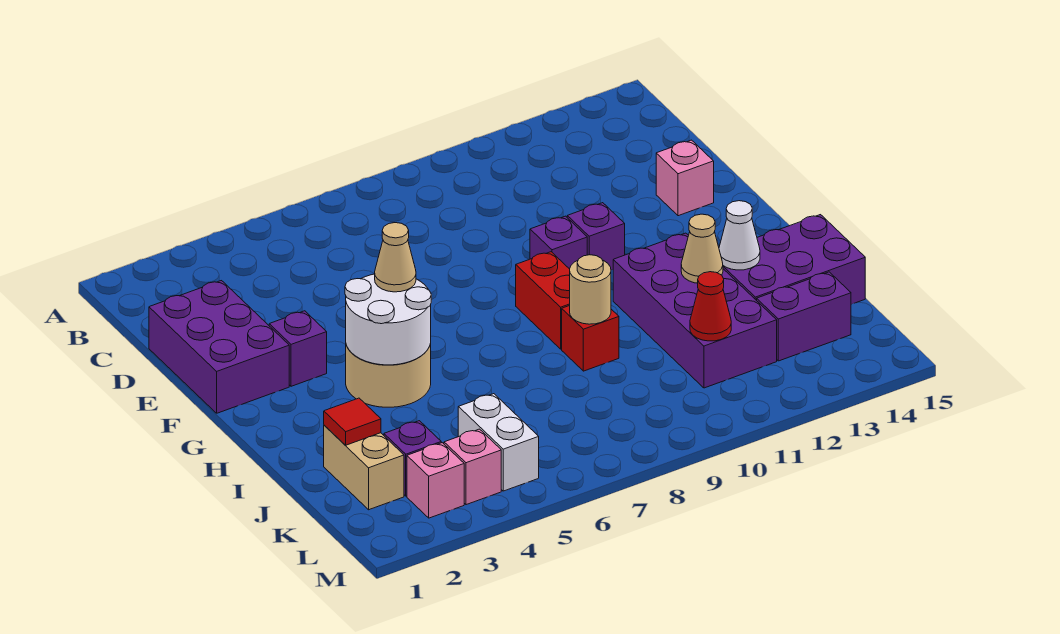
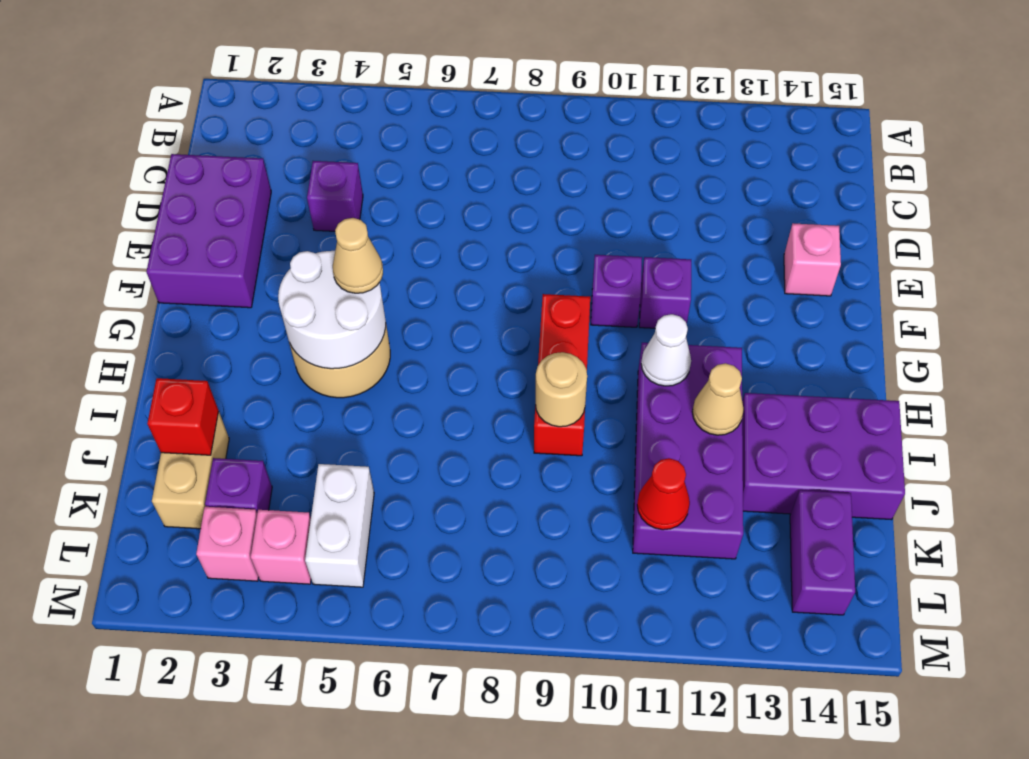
purple brick F3 level 1 -> purple brick D4 level 1
white cone I13 level 2 -> white cone H11 level 2
red tile J2 level 2 -> red brick J2 level 2
purple brick K13:K14 level 1 -> purple brick K14:L14 level 1

